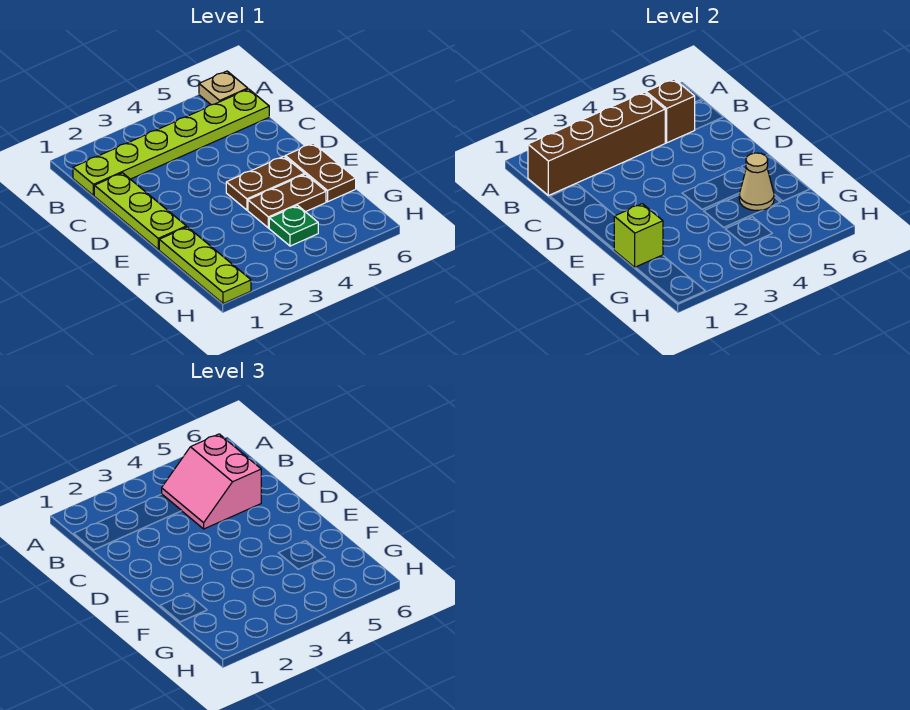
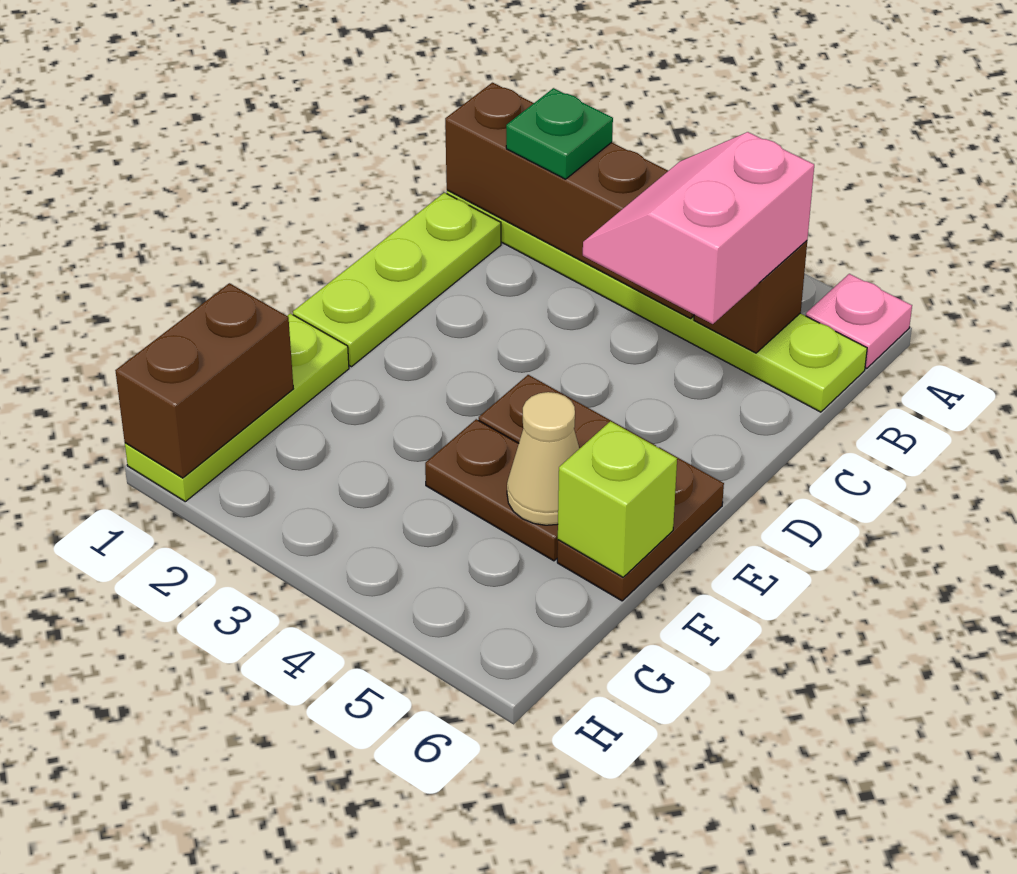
tan plate A6 level 1 -> pink plate A6 level 1
lime brick F1 level 2 -> lime brick F6 level 2
none -> brown brick G1:H1 level 2
green plate G4 level 1 -> green plate B2 level 3

